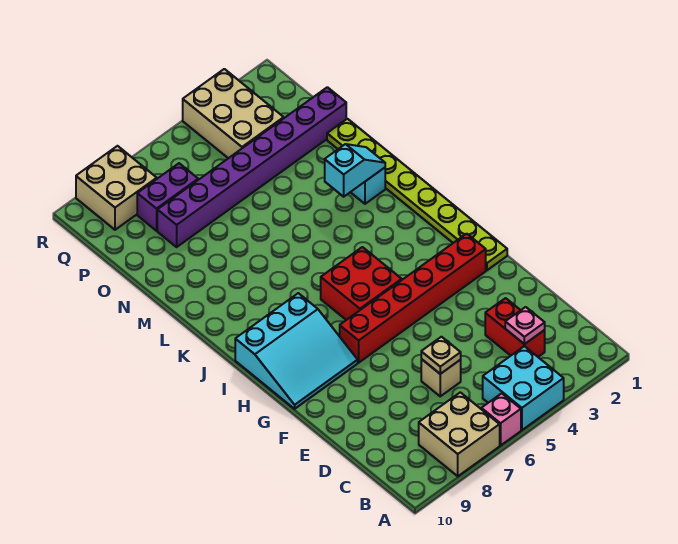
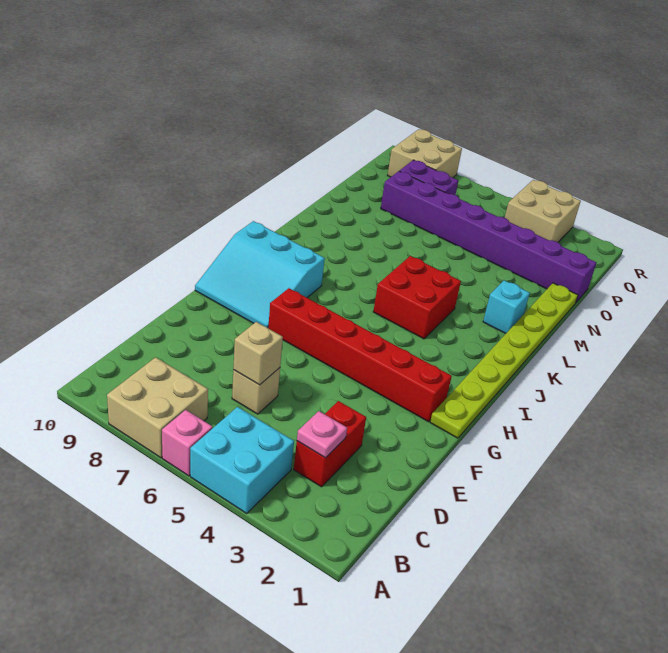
tan plate D6 level 2 -> tan brick D6 level 2
red brick H5:I6 level 1 -> red brick J4:K5 level 1
cyan slope L2:L3 level 2 top 3 -> none
tan brick P3:R4 level 1 -> tan brick Q3:R4 level 1

